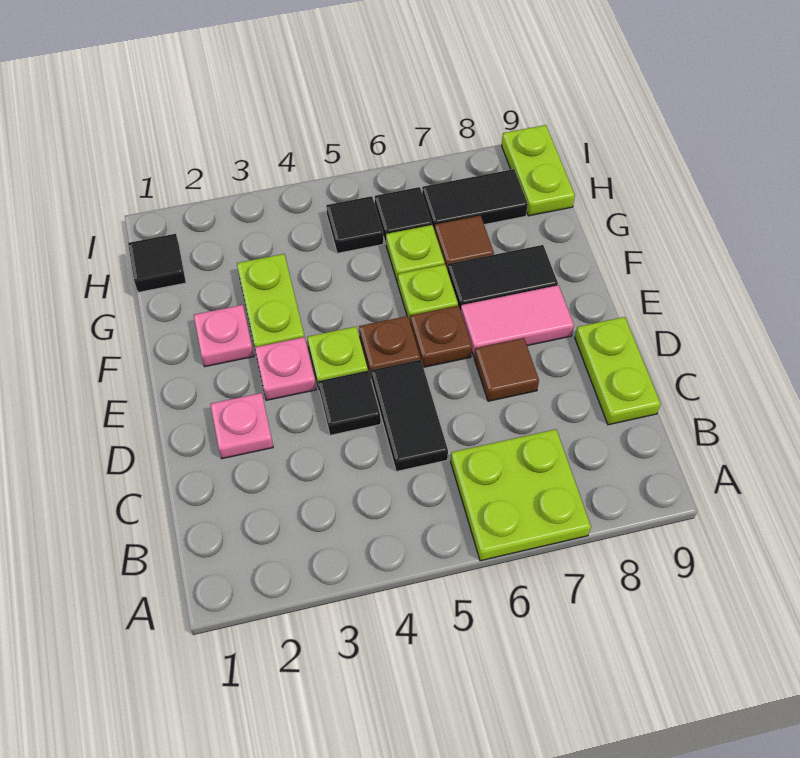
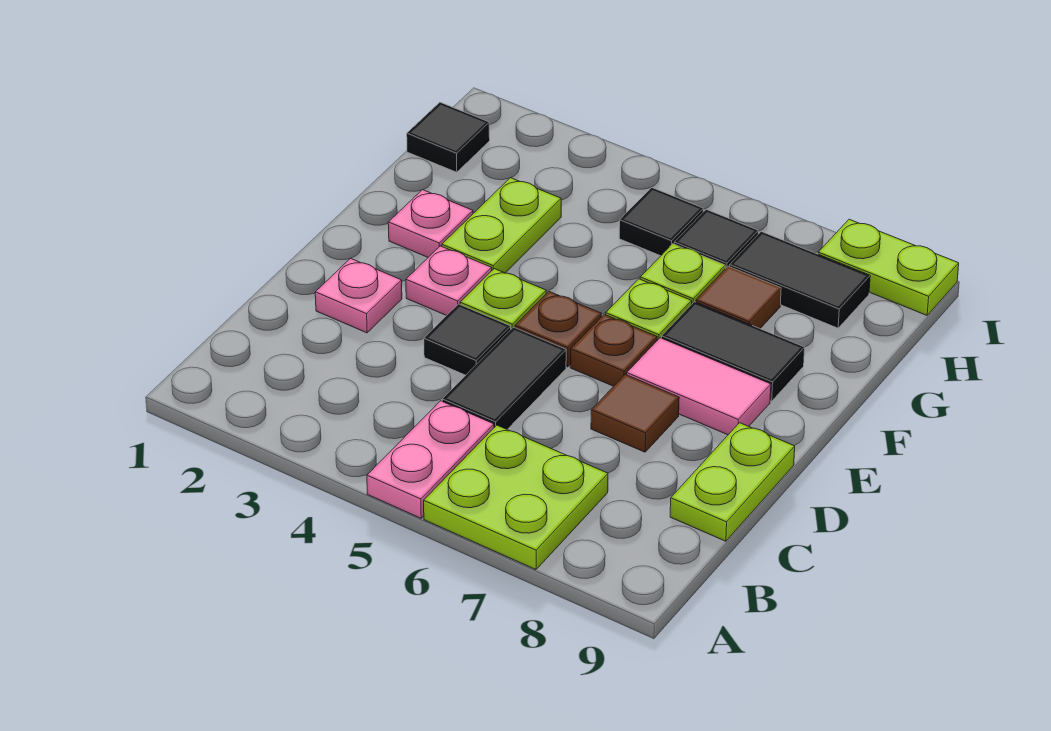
none -> pink plate A5:B5 level 1
lime plate H9:I9 level 1 -> lime plate I8:I9 level 1

